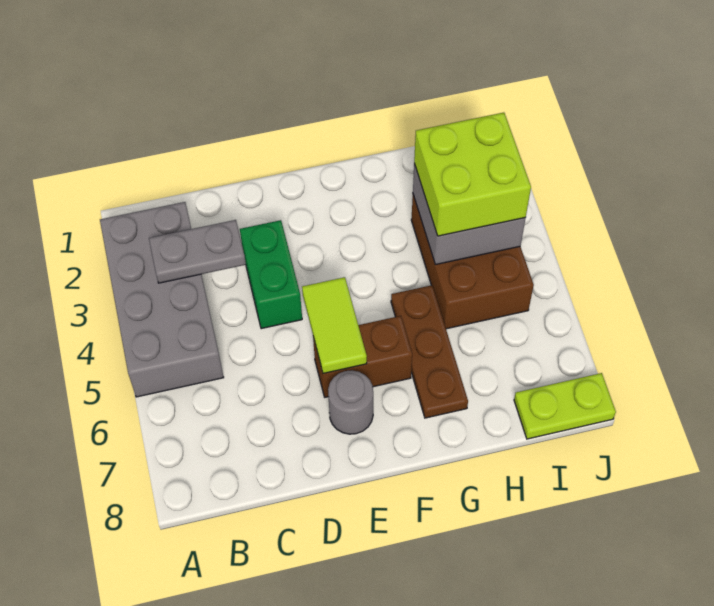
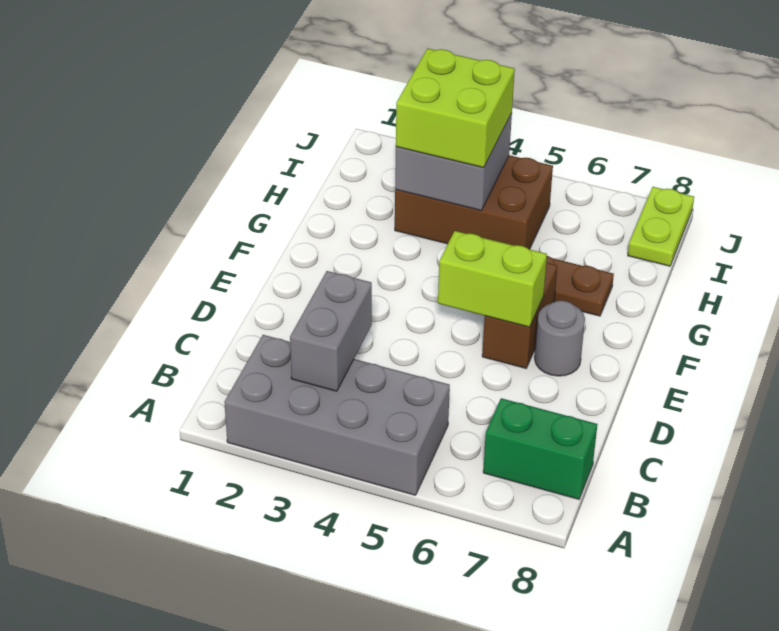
grey plate B3:C3 level 2 -> grey brick B3:C3 level 2
green brick D3:D4 level 1 -> green brick B7:B8 level 1
lime tile E5:E6 level 2 -> lime brick E5:E6 level 2

